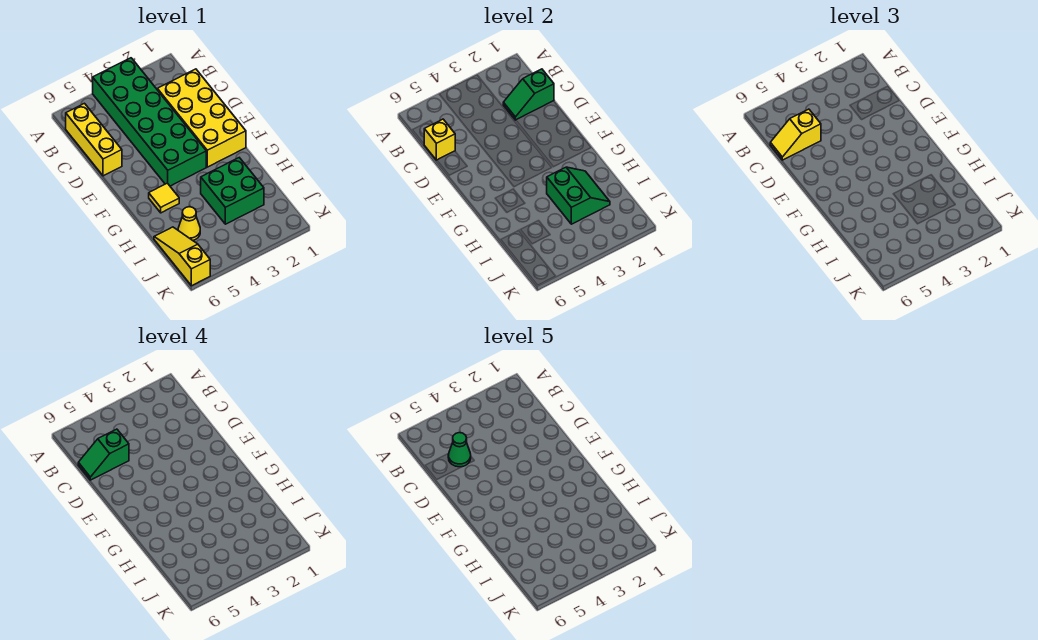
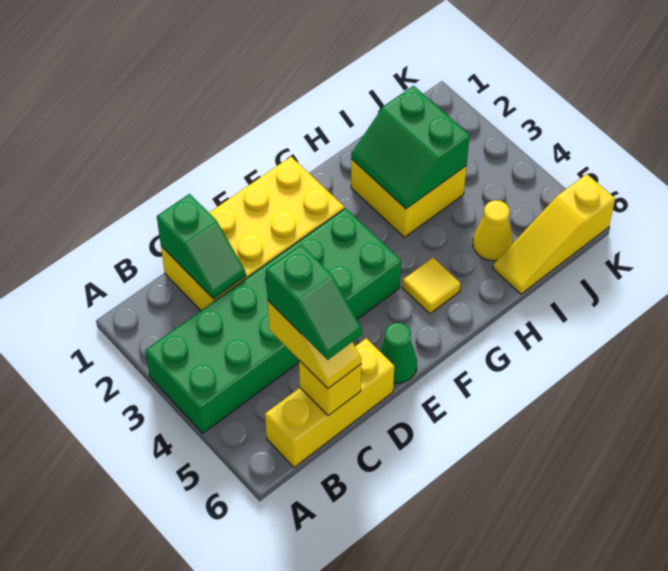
green cone C5 level 5 -> green cone E6 level 1
green brick H2:I3 level 1 -> yellow brick H2:I3 level 1
green slope H2:I3 level 2 top 3 -> green slope H2:I3 level 2 top I

